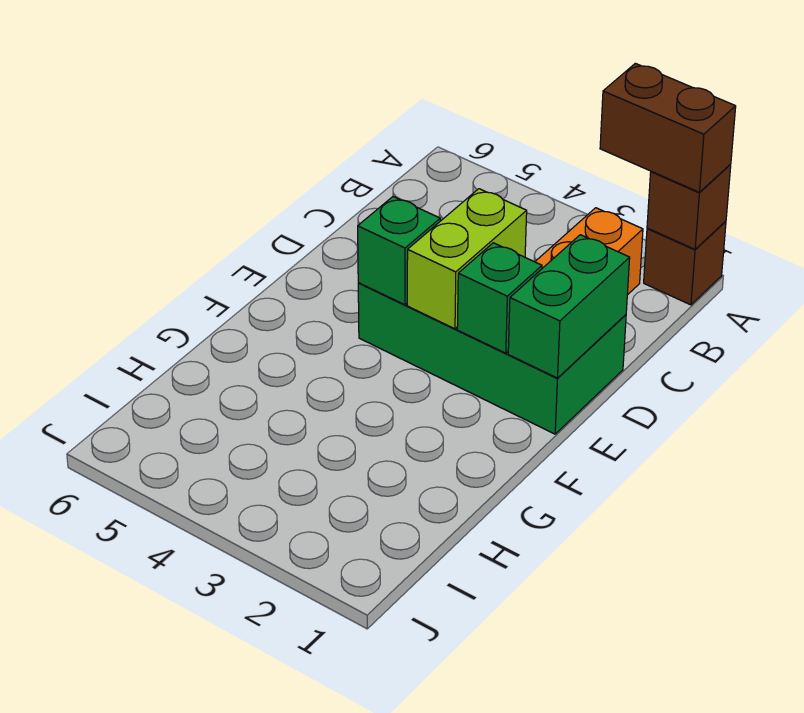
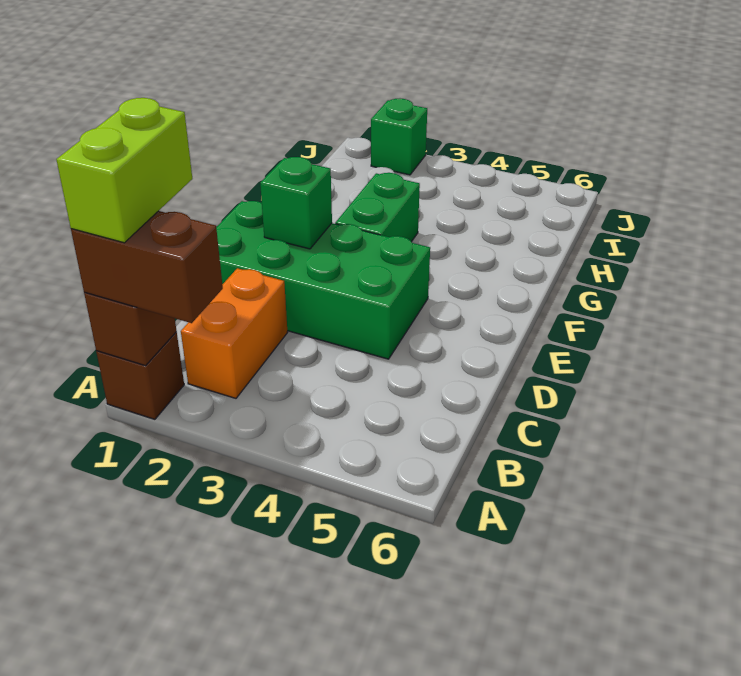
green brick D1:E1 level 2 -> green brick F3:G3 level 1
lime brick D3:E3 level 2 -> lime brick A1:B1 level 4
green brick E4 level 2 -> green brick J2 level 1

